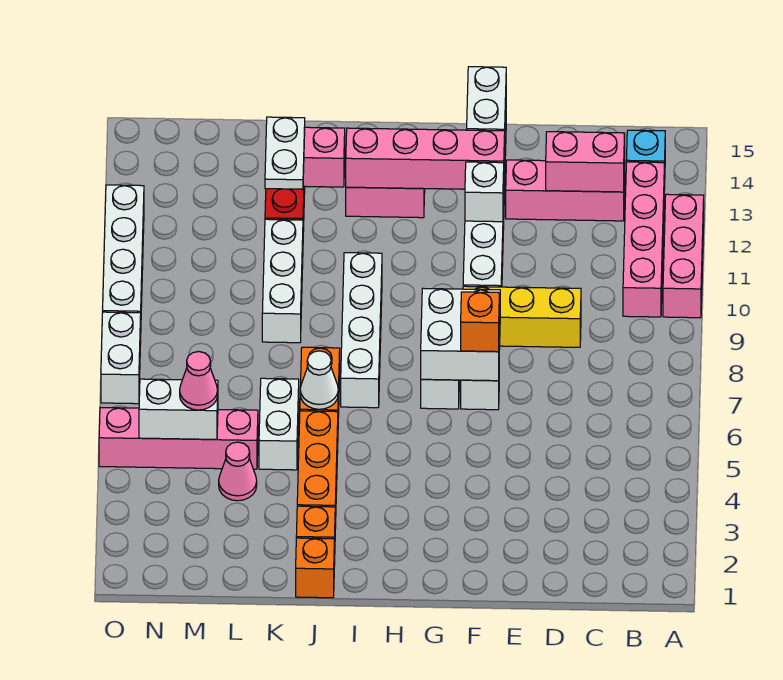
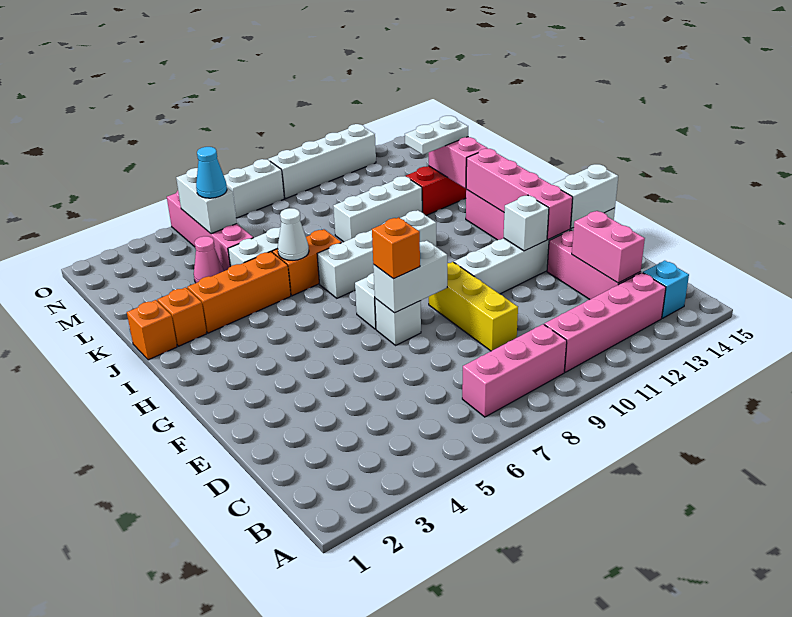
pink brick A10:A12 level 1 -> pink brick B7:B9 level 1
white brick F7:G8 level 2 -> white brick F7:F8 level 2
pink cone M5 level 3 -> cyan cone M5 level 3

